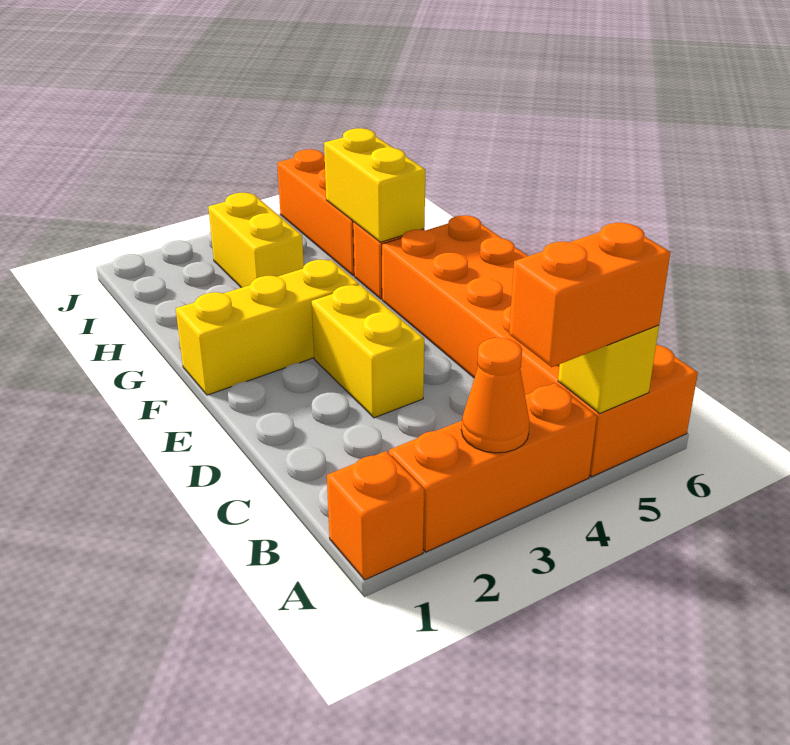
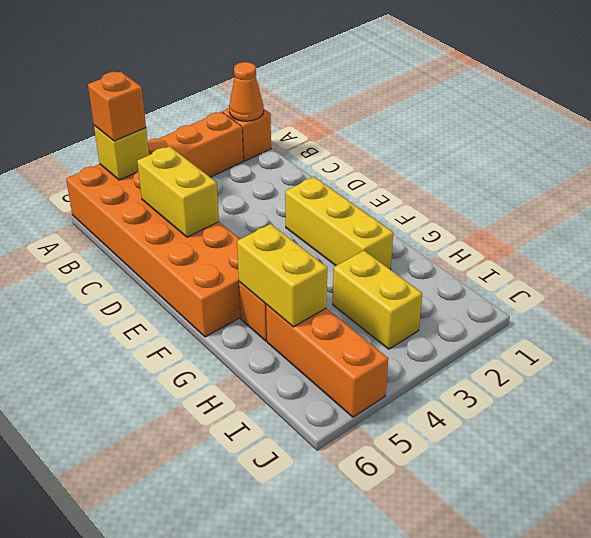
orange cone A3 level 2 -> orange cone A1 level 2
orange brick A4:A5 level 3 -> orange brick A5 level 3
yellow brick D3:E3 level 1 -> yellow brick C5:D5 level 2
yellow brick F1:F3 level 1 -> yellow brick E2:G2 level 1

